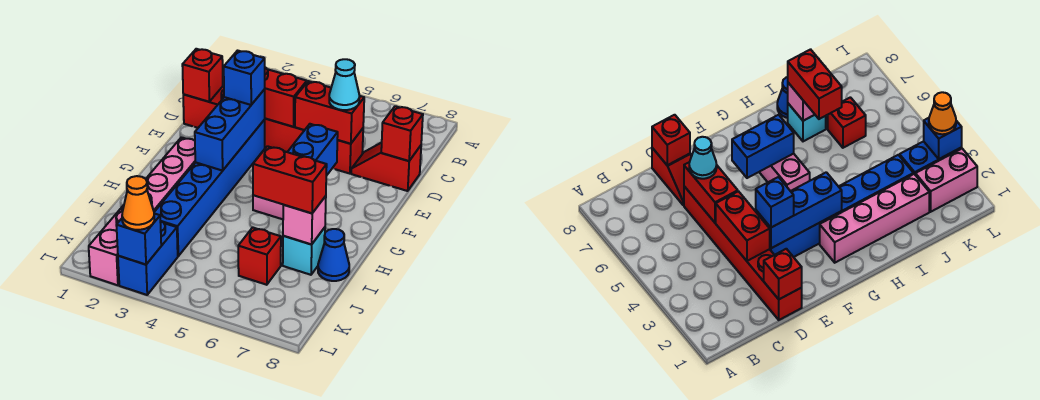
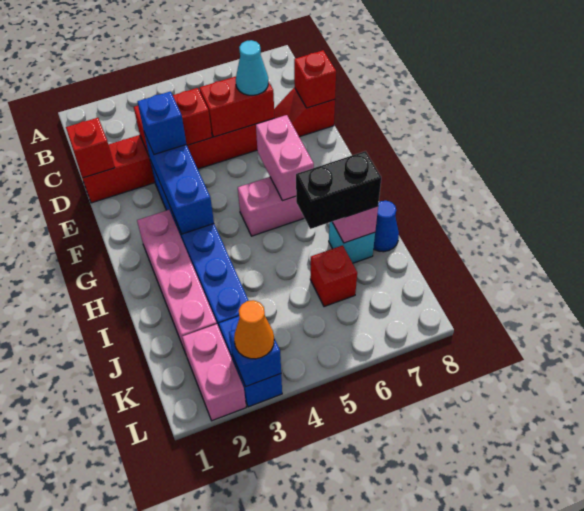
blue brick F6:G6 level 2 -> pink brick F6:G6 level 2
red brick I6:I7 level 3 -> black brick I6:I7 level 3

